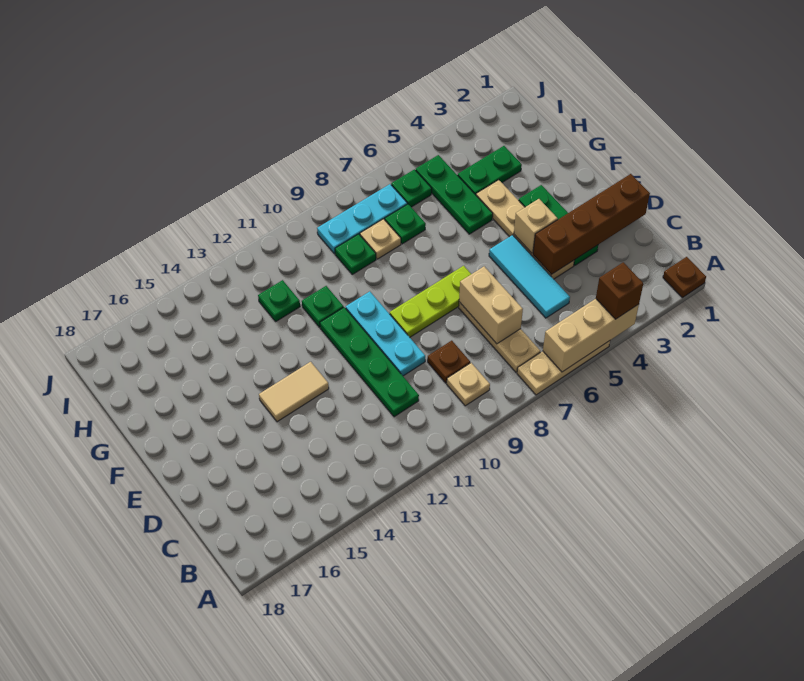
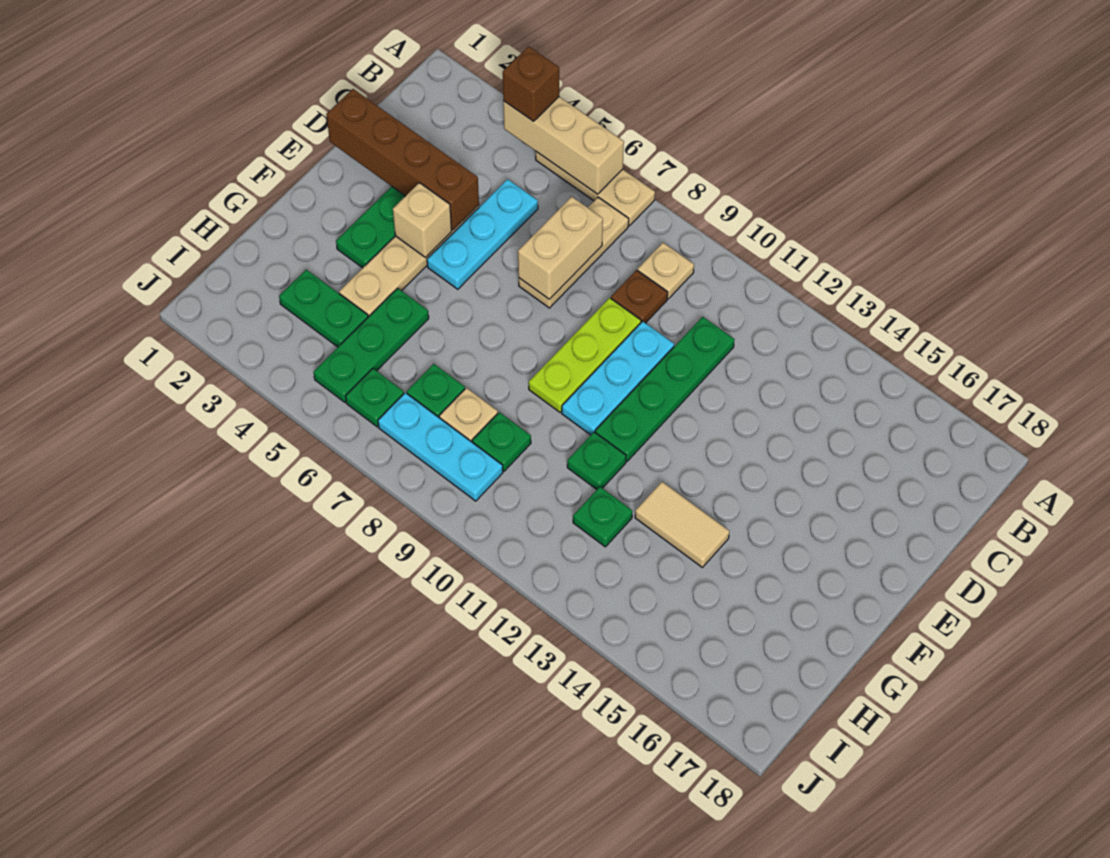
brown plate A1 level 1 -> none
cyan tile C5:E5 level 1 -> cyan plate C5:E5 level 1
lime plate E7:E9 level 1 -> lime plate D9:F9 level 1
tan tile E13:E14 level 1 -> tan tile G13:G14 level 1

